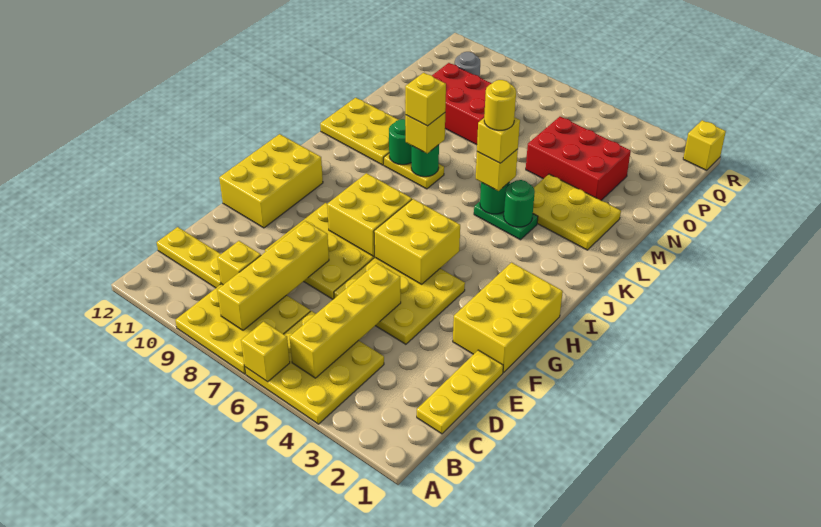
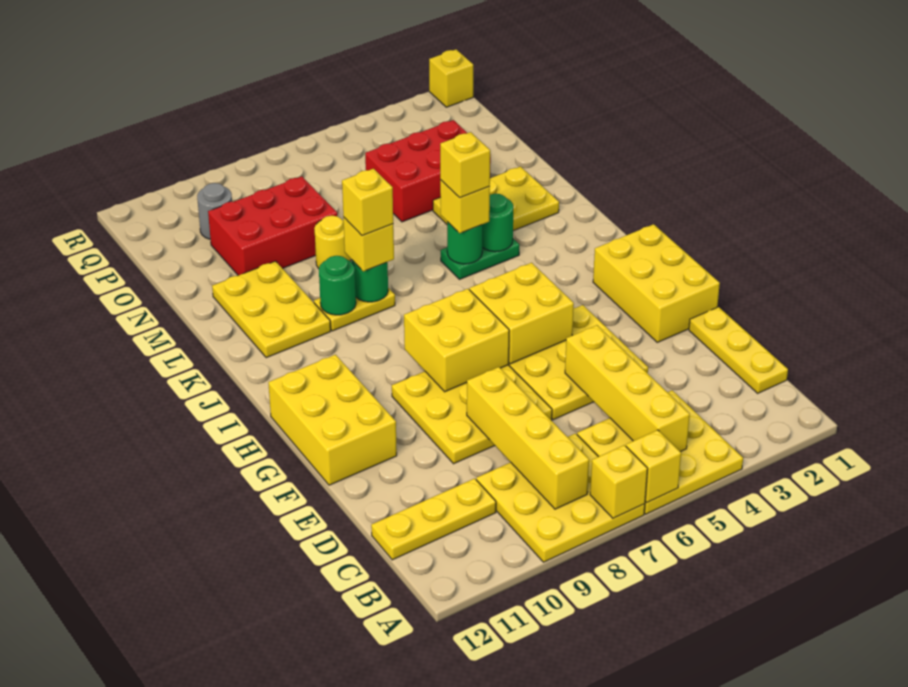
yellow brick C9 level 2 -> yellow brick A7 level 2
yellow round brick K5 level 5 -> yellow round brick M8 level 1
yellow plate K10:L12 level 1 -> yellow plate K10:M11 level 1

